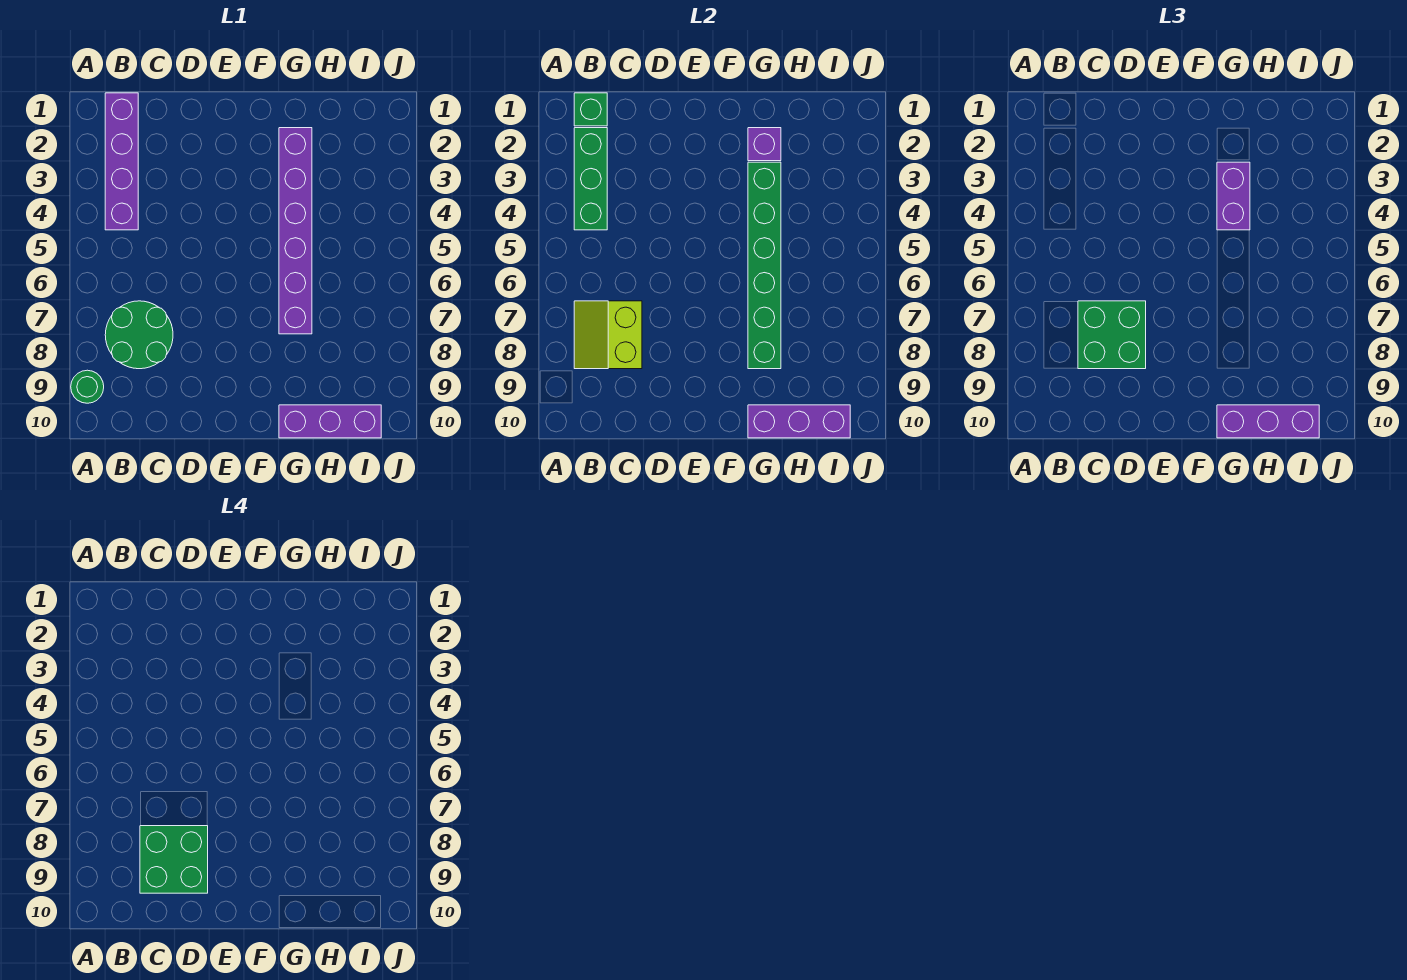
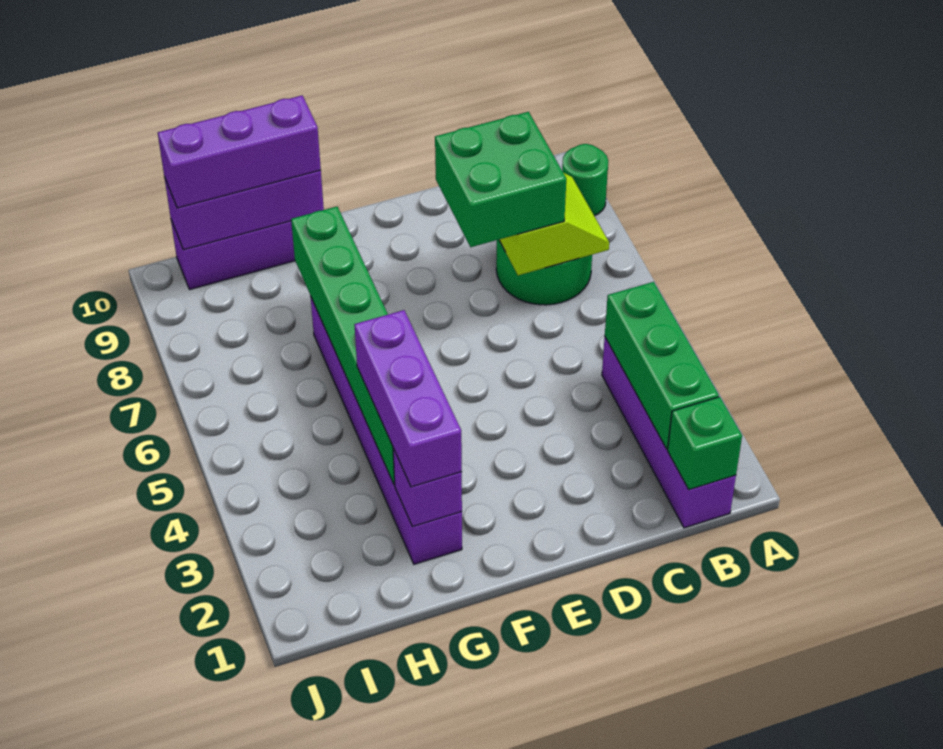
green brick C8:D9 level 4 -> none
purple brick G3:G4 level 3 -> purple brick G2:G4 level 3

